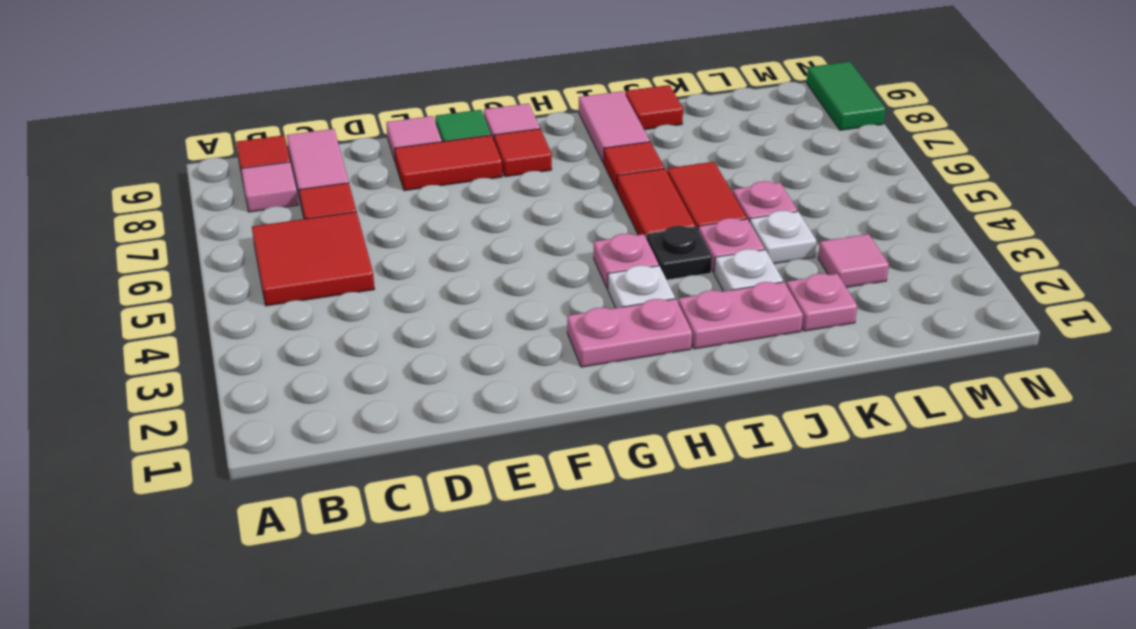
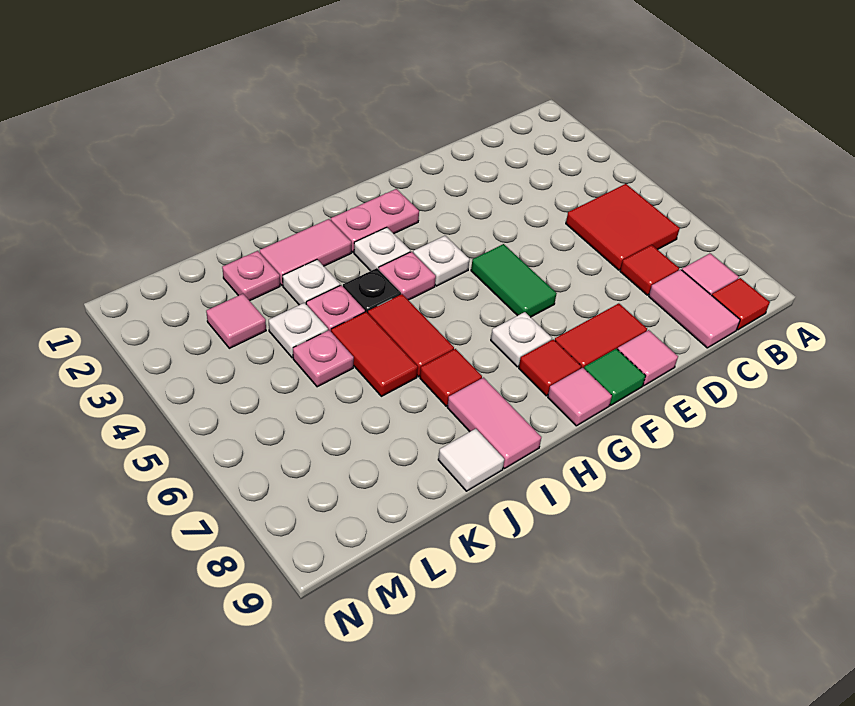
none -> white plate G4 level 1
none -> white plate G7 level 1
pink plate I2:J2 level 1 -> pink tile I2:J2 level 1
red tile J9 level 1 -> white tile J9 level 1
green tile N8:N9 level 1 -> green tile F5:F6 level 1

